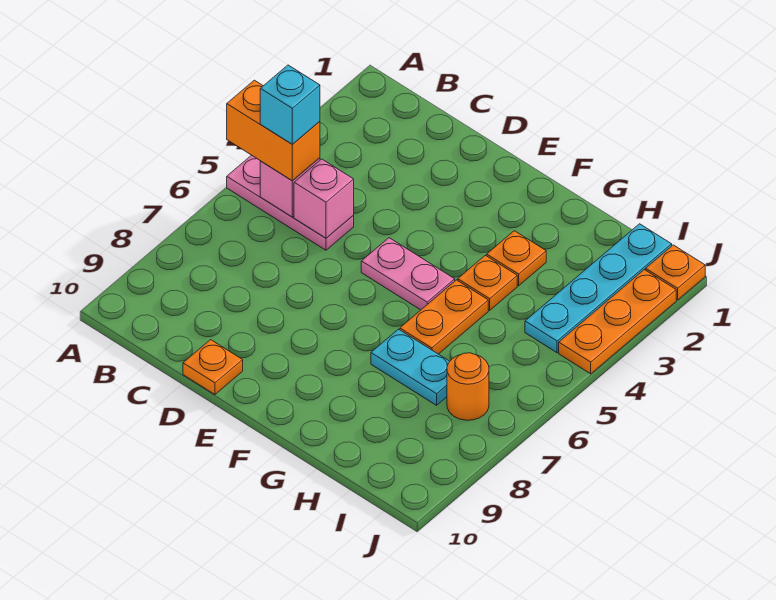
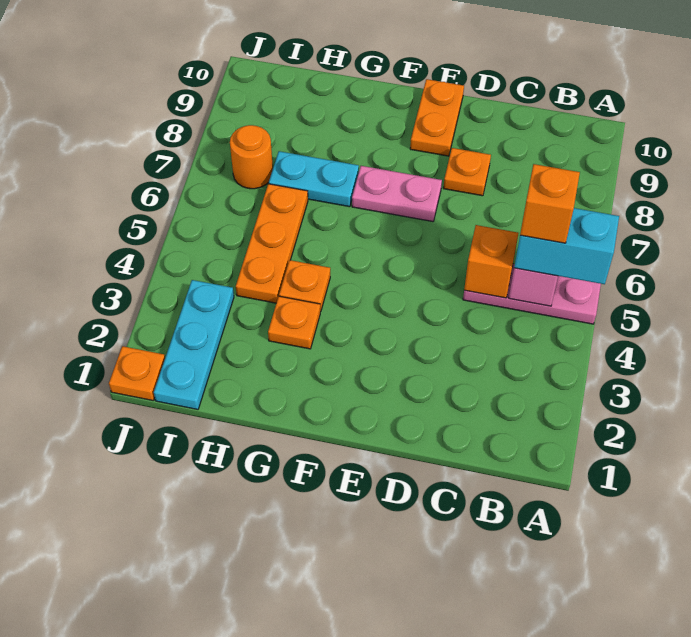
orange brick A5:B5 level 3 -> cyan brick A5:B5 level 3
cyan brick B5 level 4 -> orange brick B5 level 4
pink brick C5 level 2 -> orange brick C5 level 2
orange plate D10 level 1 -> orange plate D8 level 1
pink plate E5:F5 level 1 -> pink plate E7:F7 level 1
orange plate G5:G6 level 1 -> orange plate E9:E10 level 1
cyan plate I1:I4 level 1 -> cyan plate I1:I3 level 1
orange plate J2:J4 level 1 -> orange plate H4:H6 level 1

